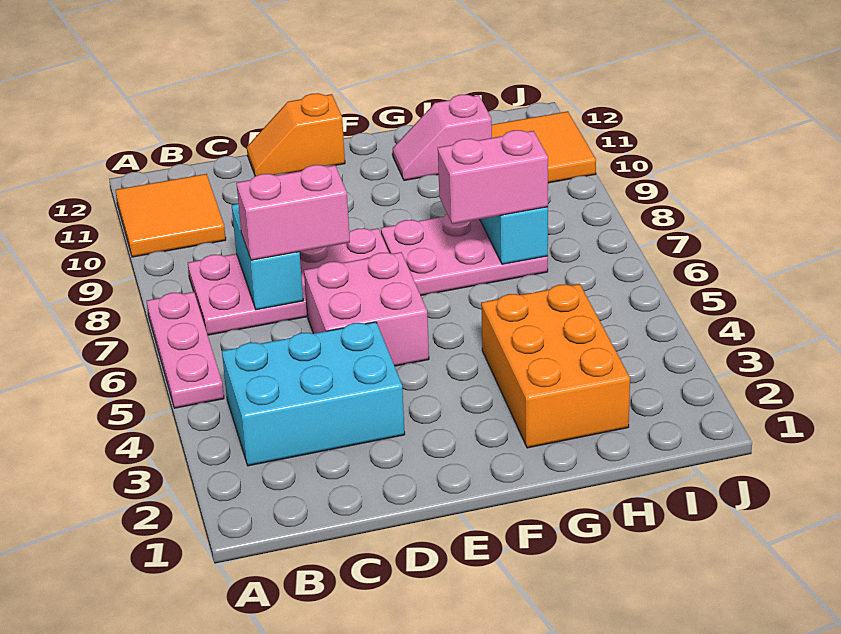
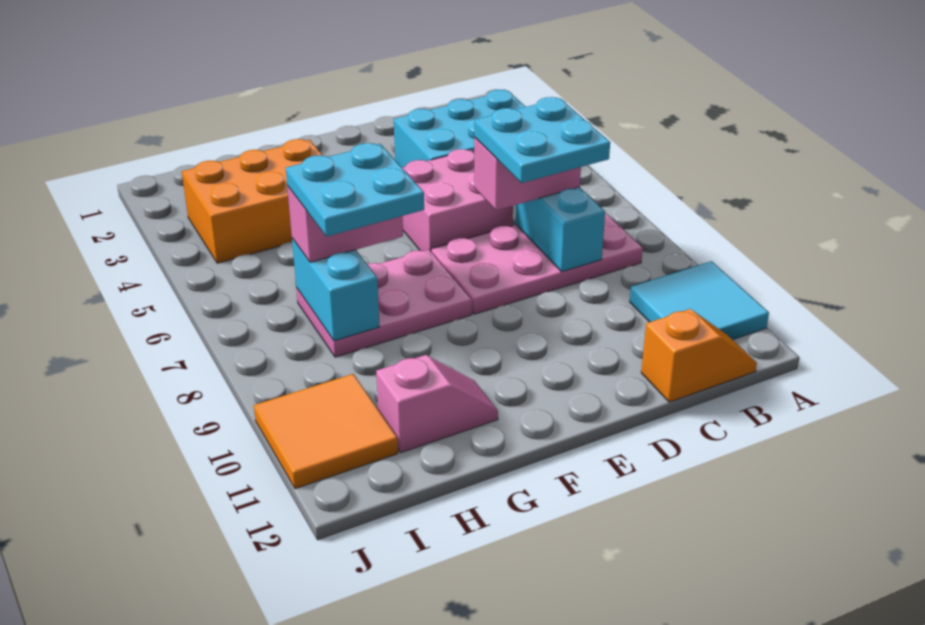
pink plate A5:A7 level 1 -> none
orange tile A10:B11 level 1 -> cyan tile A10:B11 level 1
none -> cyan plate C7:D8 level 4
orange slope D12:E12 level 1 top E -> orange slope B12:C12 level 1 top C
orange brick G2:H4 level 1 -> orange brick G3:I4 level 1
none -> cyan plate G7:H8 level 4

